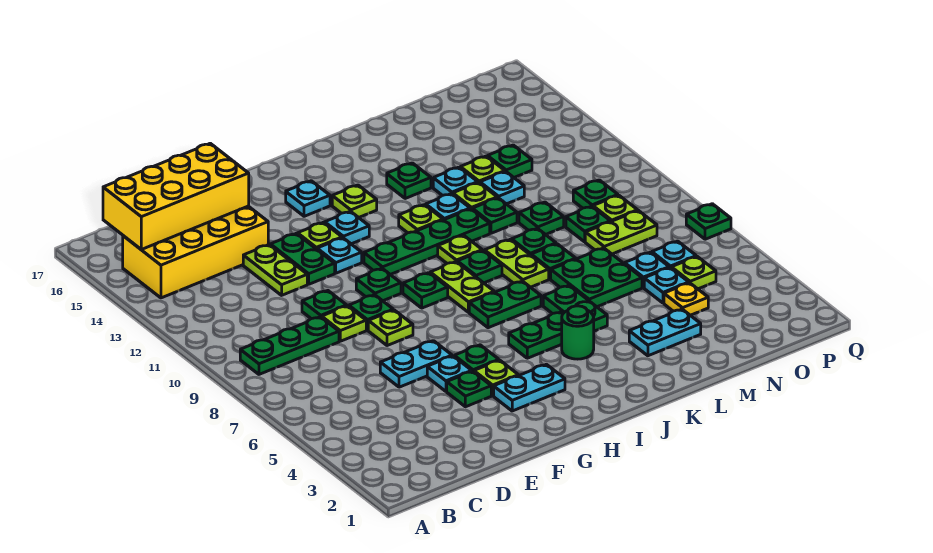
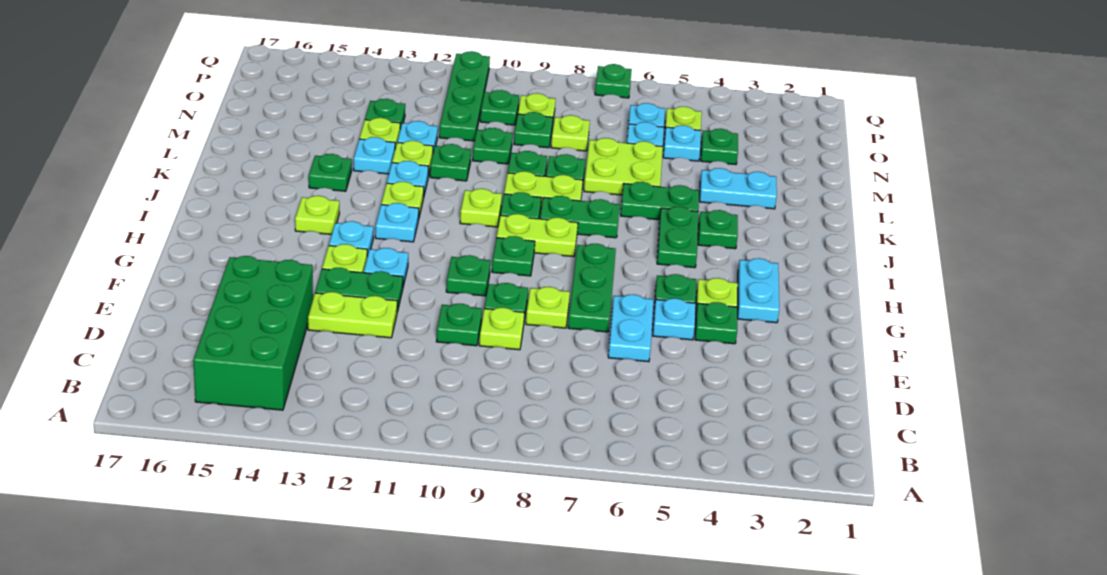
green plate B9:D9 level 1 -> green plate F7:H7 level 1
yellow brick B14:E15 level 1 -> green brick B14:E15 level 1
yellow brick B15:E16 level 2 -> none
green plate H11:K11 level 1 -> green plate N11:Q11 level 1
cyan plate H15 level 1 -> cyan plate I12 level 1
green plate I7:J7 level 1 -> green plate J7:J8 level 1
green round brick J4 level 1 -> green plate J4 level 1
cyan plate L3:M3 level 1 -> cyan plate L3:L4 level 1
green plate L6:M7 level 1 -> lime plate L6:M7 level 1
yellow plate N4 level 1 -> green plate N4 level 1
lime plate N8:O8 level 1 -> lime plate N8 level 1

